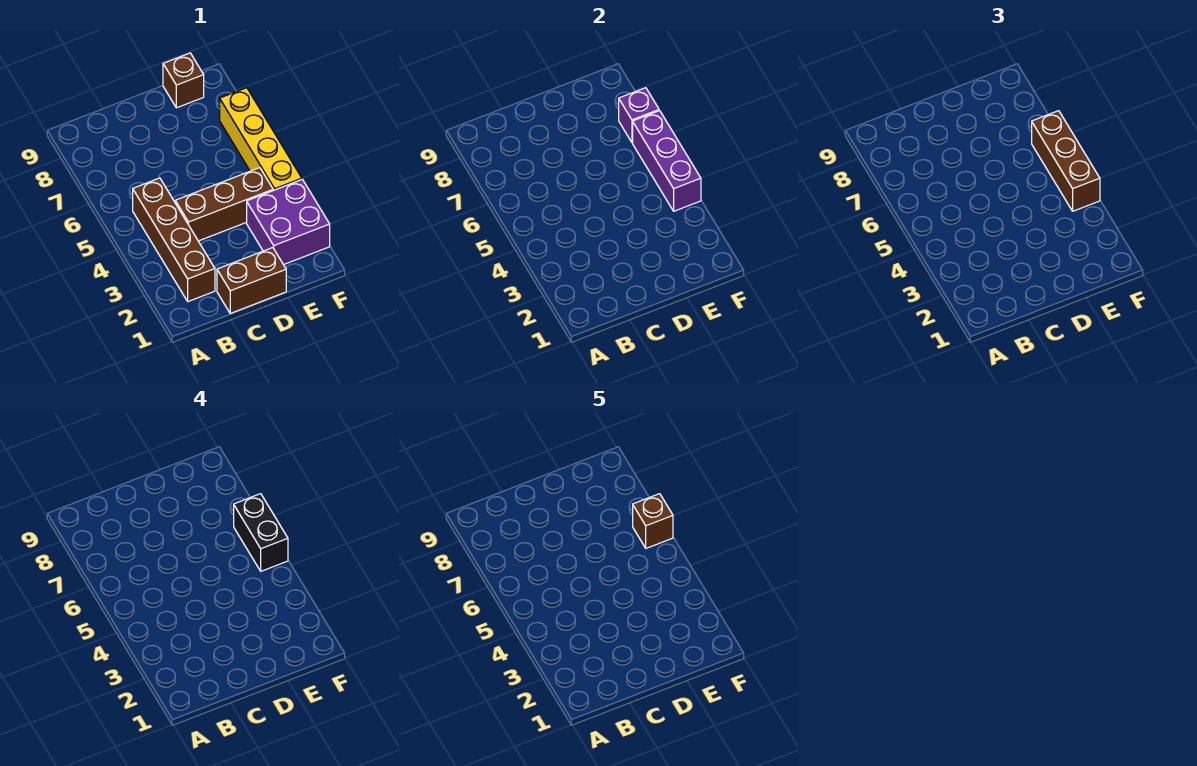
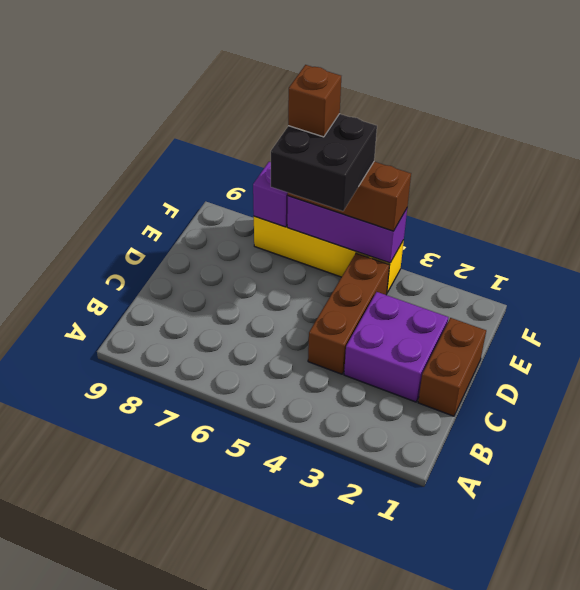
brown brick B2:B5 level 1 -> none
purple brick E2:F3 level 1 -> purple brick C2:D3 level 1
brown brick E9 level 1 -> none
black brick F5:F6 level 4 -> black brick E5:F6 level 4

